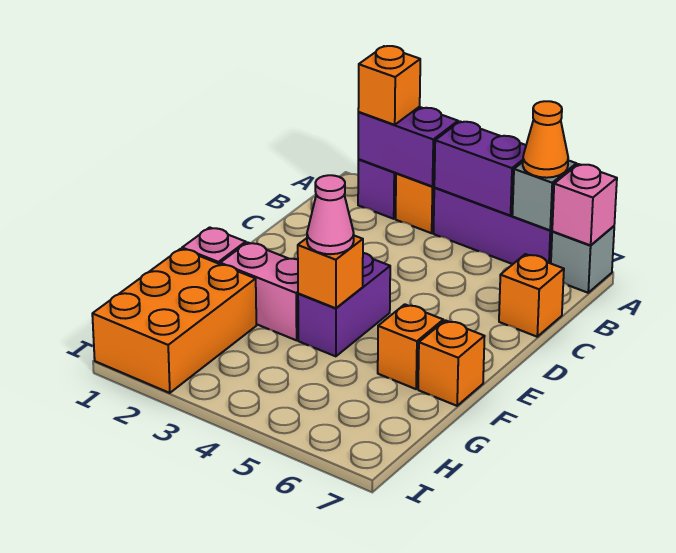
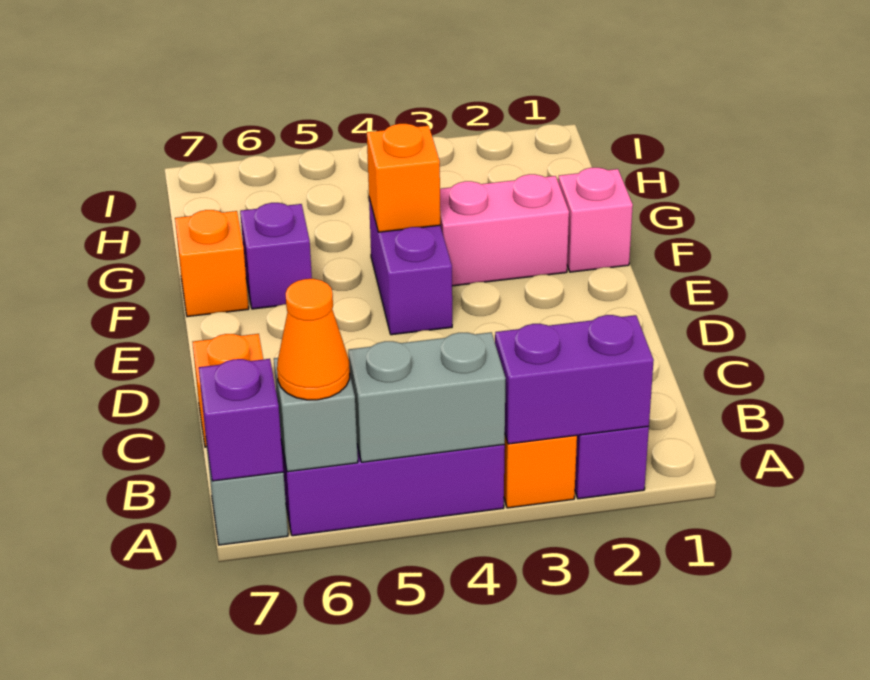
orange brick A2 level 3 -> none
purple brick A4:A5 level 2 -> grey brick A4:A5 level 2
pink brick A7 level 2 -> purple brick A7 level 2
pink cone F4 level 3 -> none
orange brick F6 level 1 -> purple brick F6 level 1
orange brick G1:I2 level 1 -> none

